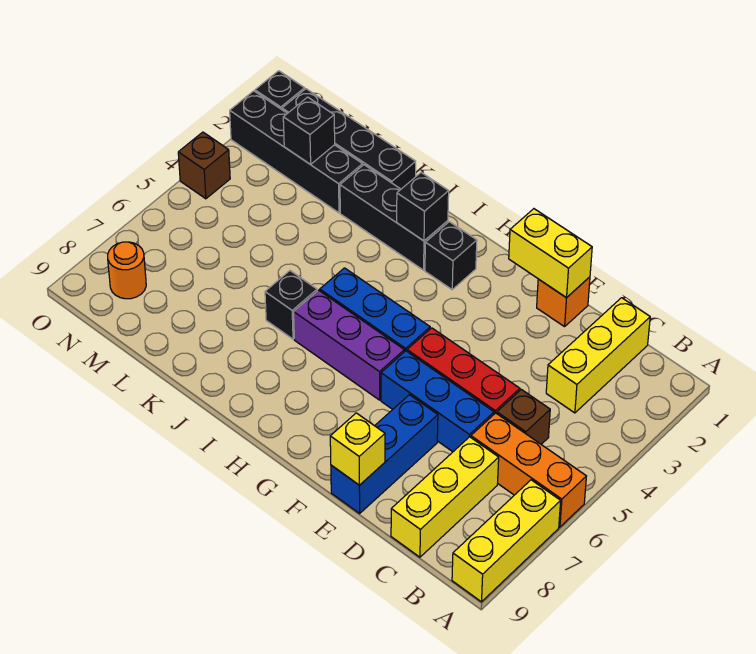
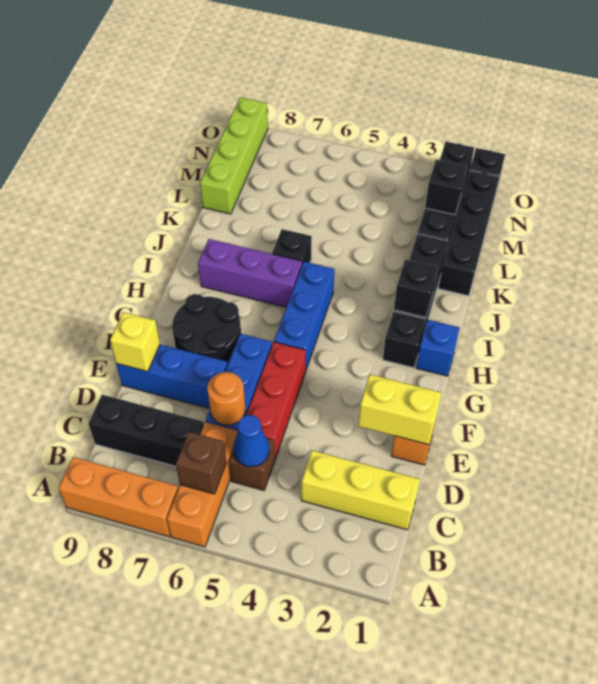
yellow brick A7:A9 level 1 -> orange brick A7:A9 level 1
none -> blue cone C5 level 2
yellow brick C7:C9 level 1 -> black brick C7:C9 level 1
yellow brick E1:F1 level 2 -> yellow brick E1:E2 level 2
none -> black round brick F7:G8 level 1
purple brick G6:I6 level 1 -> purple brick I6:I8 level 1
none -> blue brick H1 level 1
none -> lime brick L9:O9 level 1
orange round brick N8 level 1 -> orange round brick D6 level 2
brown brick O4 level 1 -> brown brick B6 level 2

